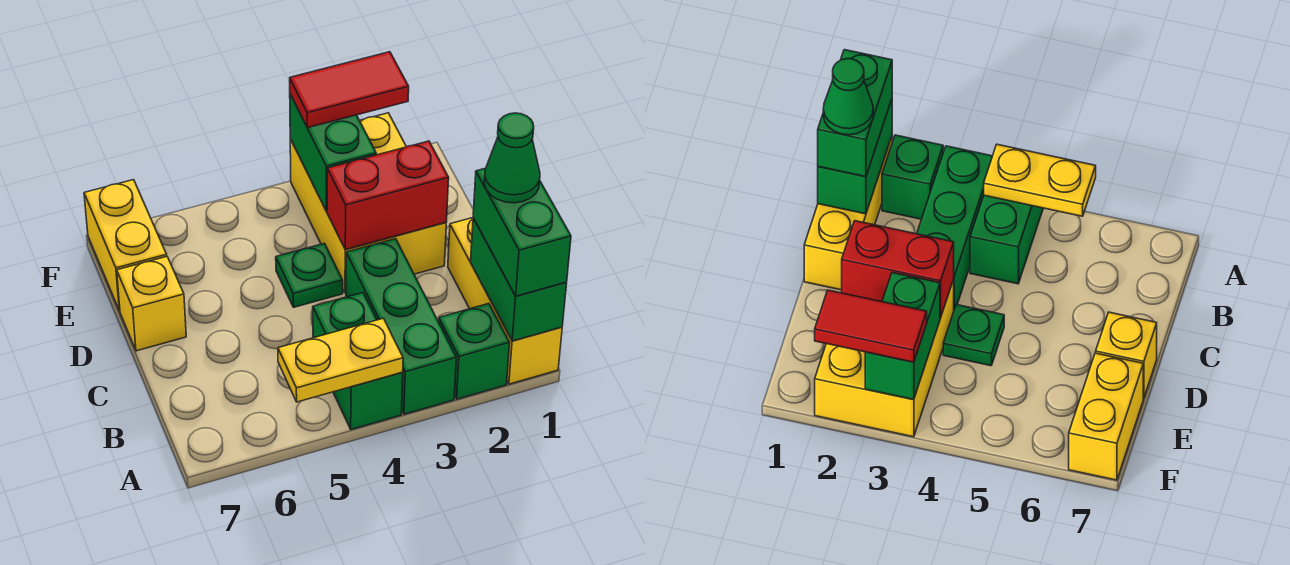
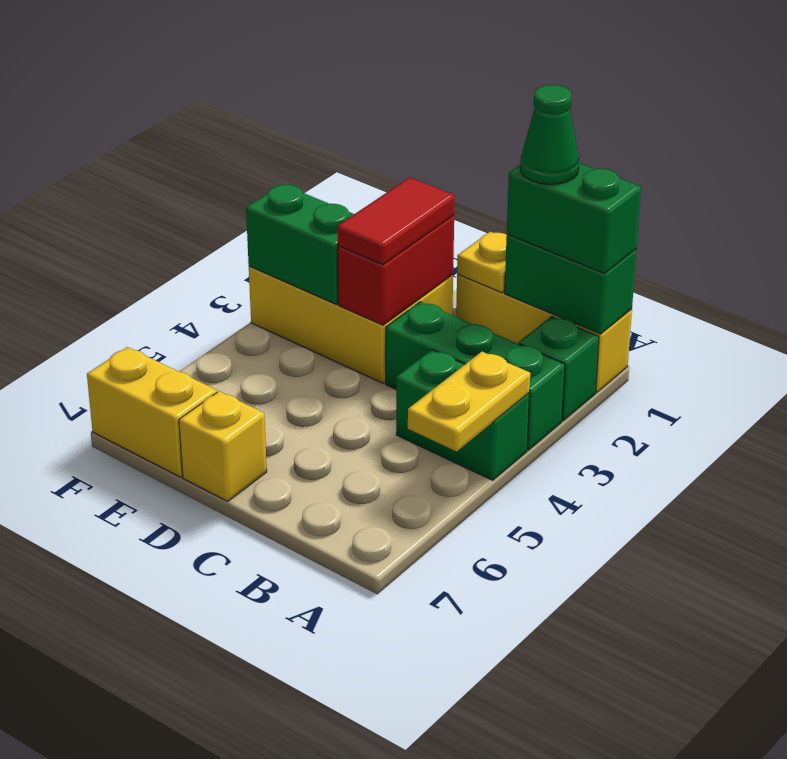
none -> yellow plate C1 level 2
green plate D4 level 1 -> none
red tile F2:F3 level 3 -> red tile D2:D3 level 3

